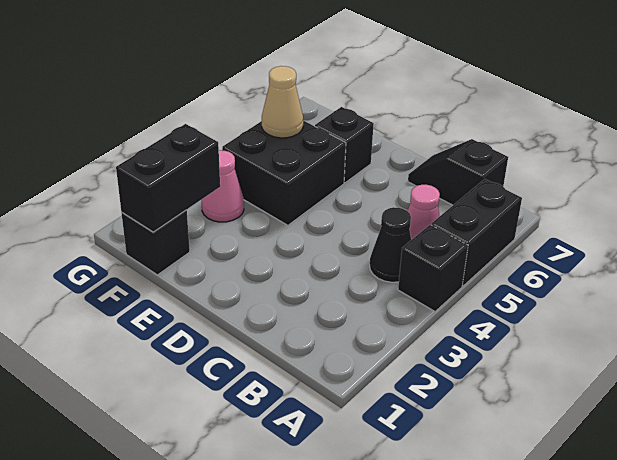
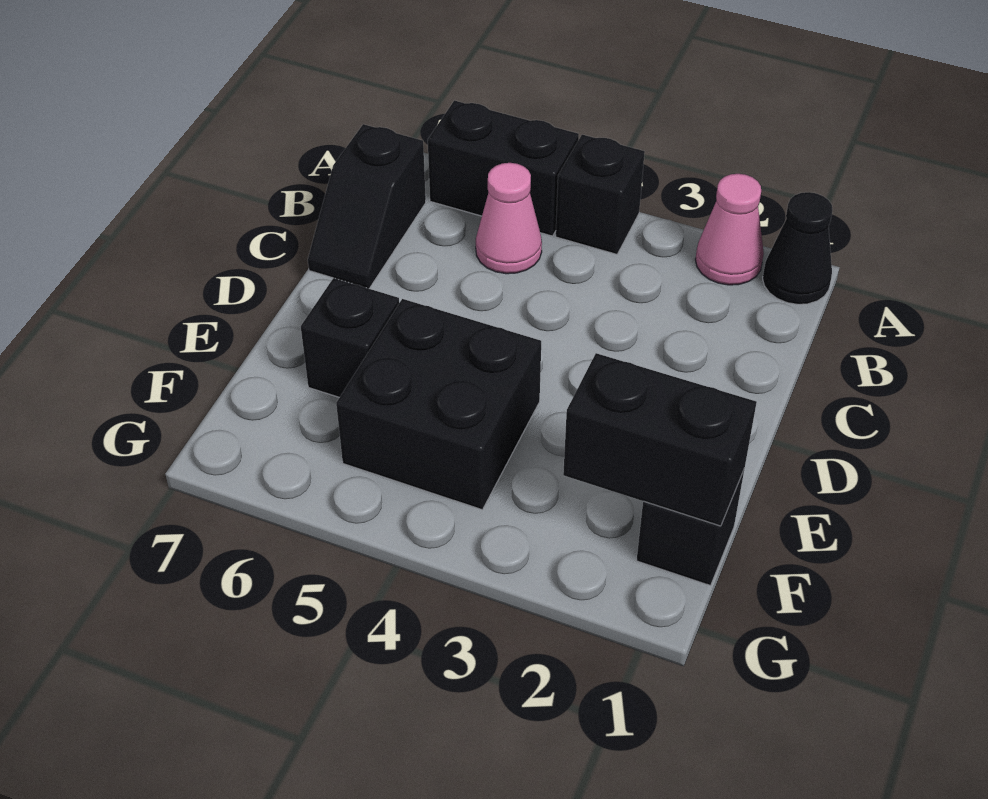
black cone B4 level 1 -> black cone A1 level 1
pink cone F3 level 1 -> pink cone A2 level 1
tan cone F5 level 2 -> none

